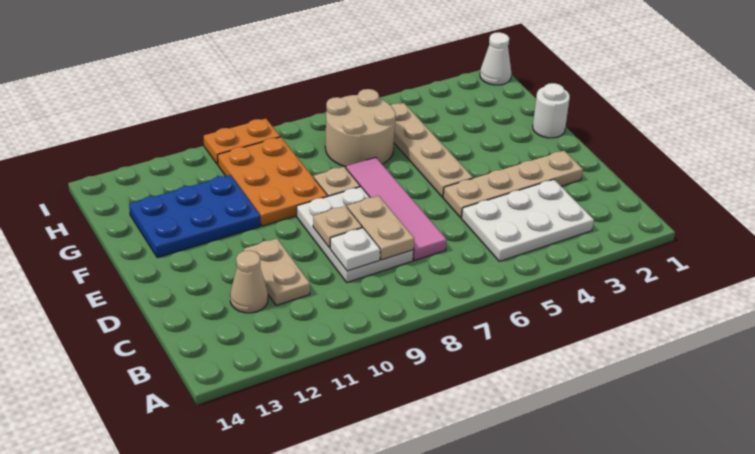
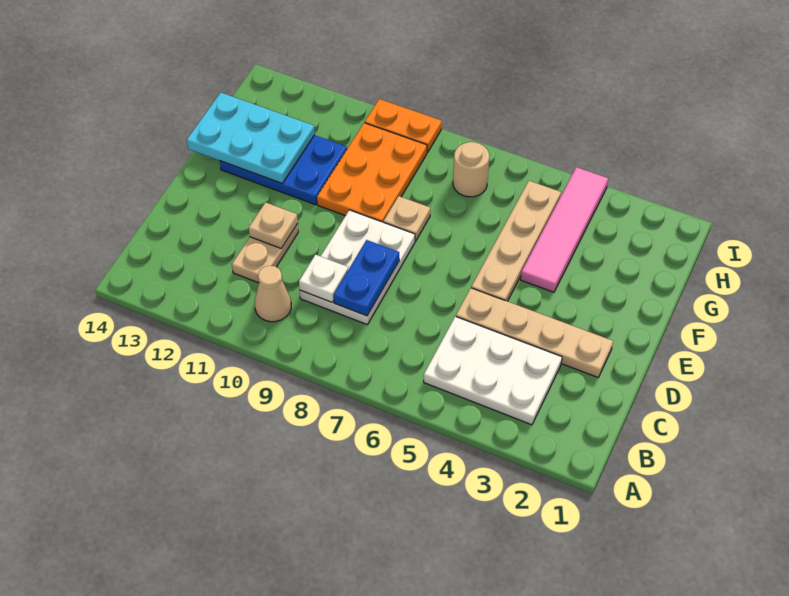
pink tile C7:F7 level 1 -> pink tile F4:I4 level 1
tan plate C8:D8 level 2 -> blue plate C8:D8 level 2
tan cone C12 level 1 -> tan cone B10 level 1
tan plate D9 level 2 -> tan plate D11 level 2
white round brick F1 level 1 -> none
none -> cyan plate F12:G14 level 2
tan round brick G6:H7 level 1 -> tan round brick H7 level 1
white cone I1 level 1 -> none

